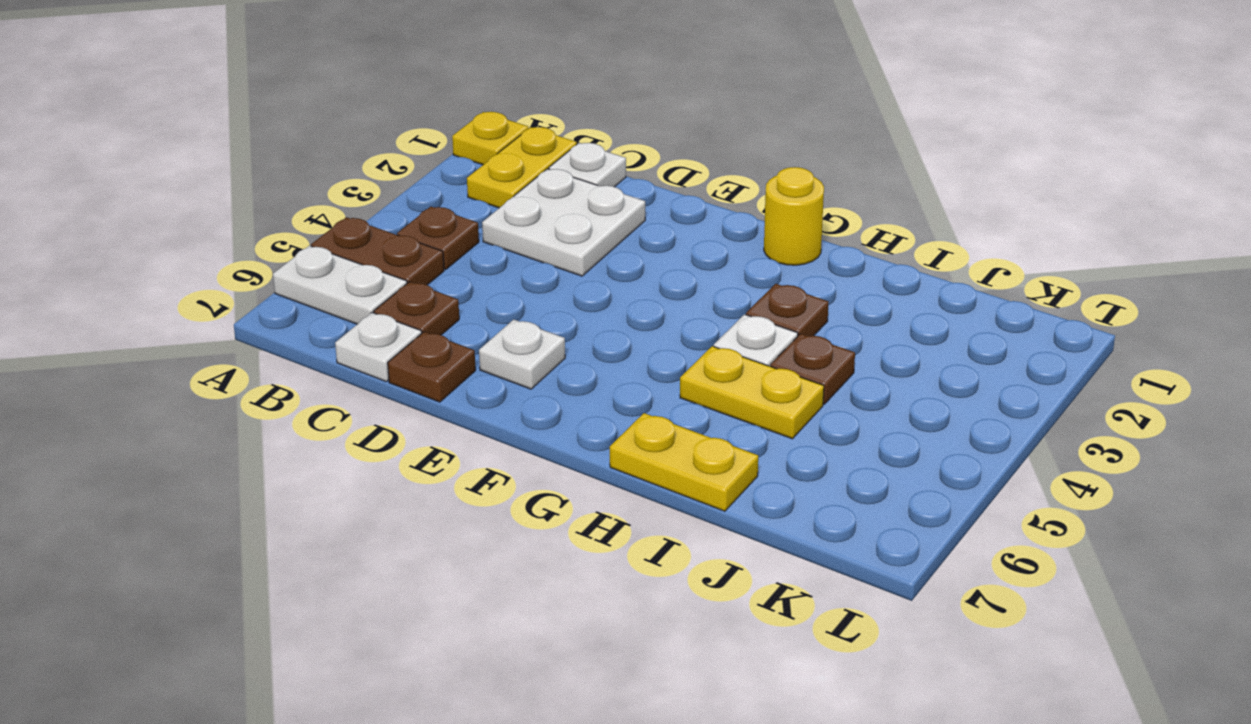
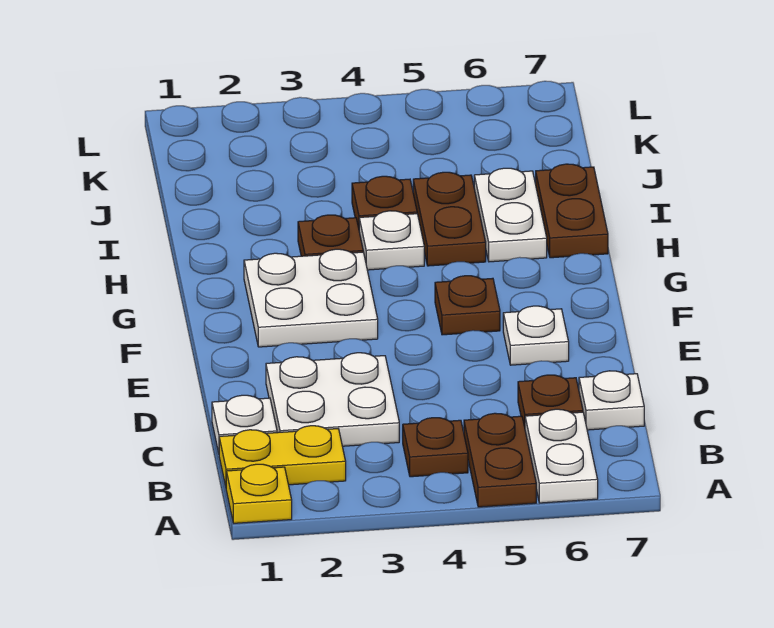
brown plate D7 level 1 -> brown plate F5 level 1
none -> white plate F2:G3 level 1
yellow round brick G1 level 1 -> none
yellow plate H5:I5 level 1 -> brown plate H5:I5 level 1
none -> white plate H6:I6 level 1
yellow plate H7:I7 level 1 -> brown plate H7:I7 level 1

